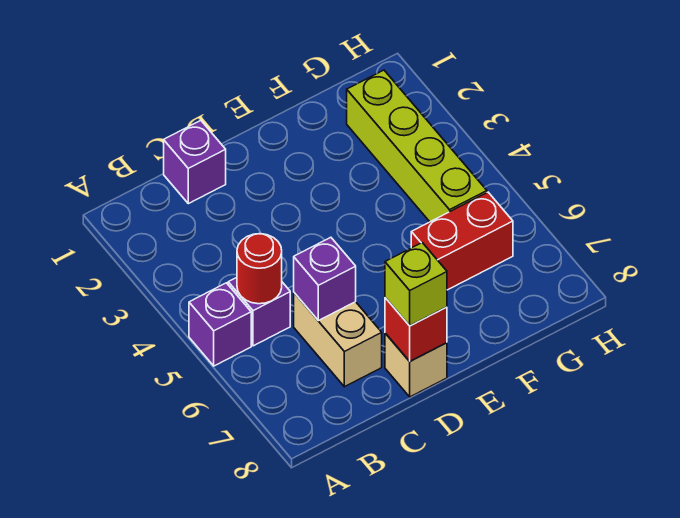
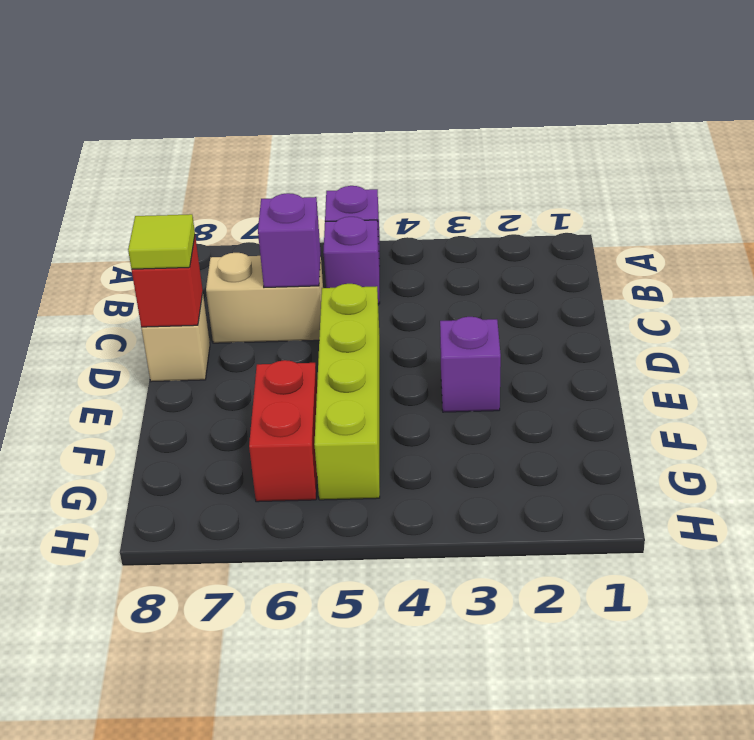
red round brick B5 level 2 -> none
purple brick C1 level 1 -> purple brick E3 level 1
lime brick D8 level 3 -> lime tile D8 level 3
lime brick G2:G5 level 1 -> lime brick D5:G5 level 1

